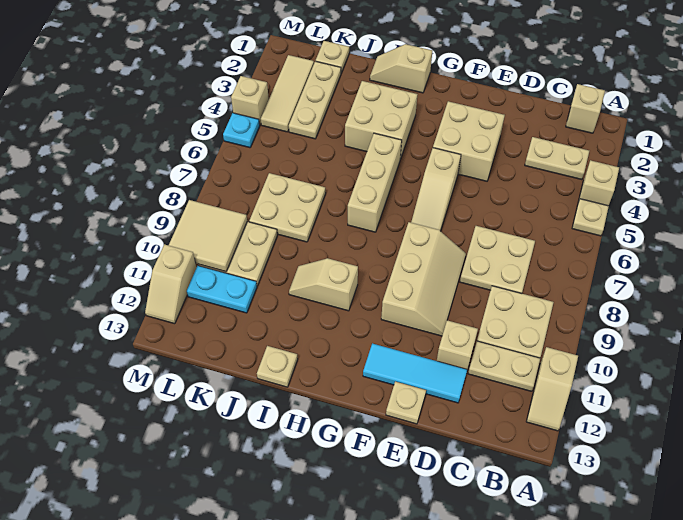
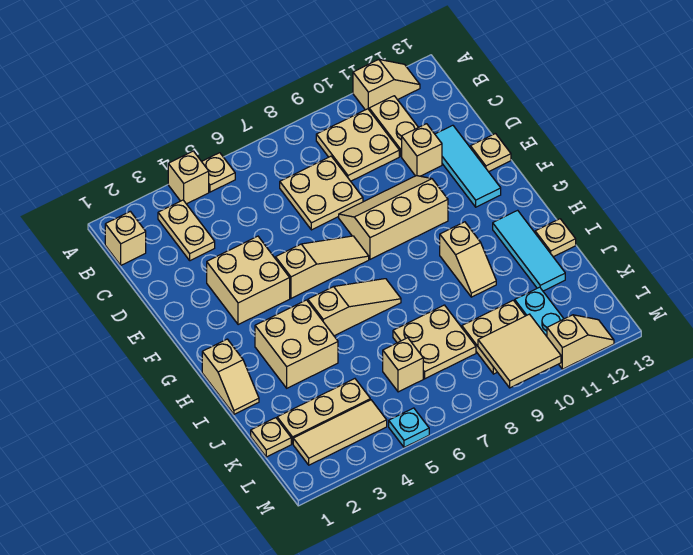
tan brick H5:H7 level 1 -> tan slope H5:H7 level 1 top 5
none -> cyan tile H12:J12 level 1
tan brick M4 level 1 -> tan brick K6 level 1

